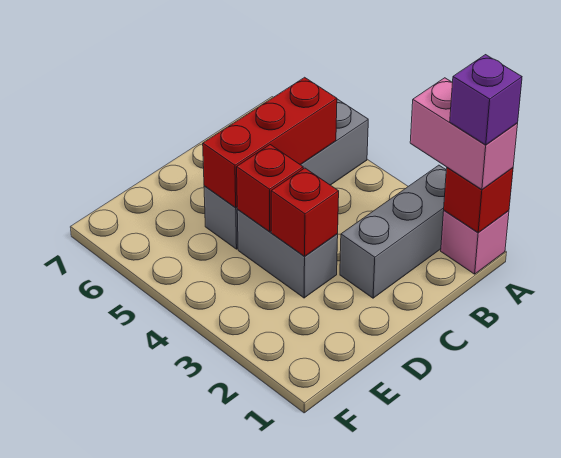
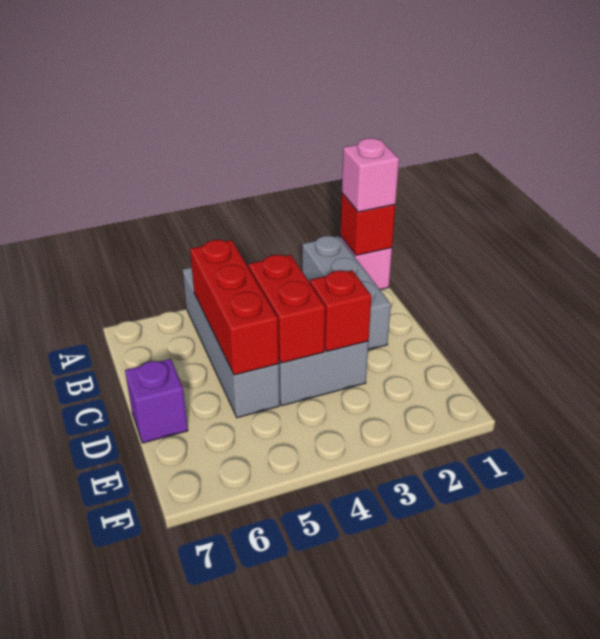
pink brick A1:A2 level 3 -> pink brick A1 level 3
purple brick A1 level 4 -> purple brick D7 level 1
red brick D4 level 2 -> red brick C4:D4 level 2

